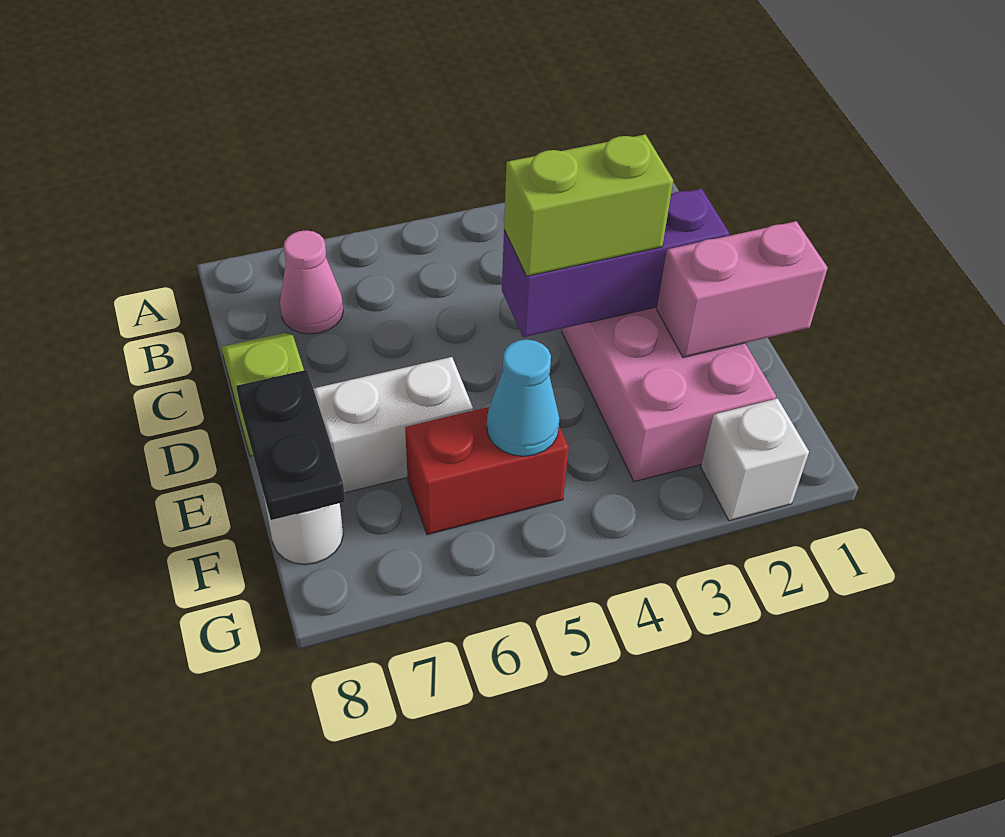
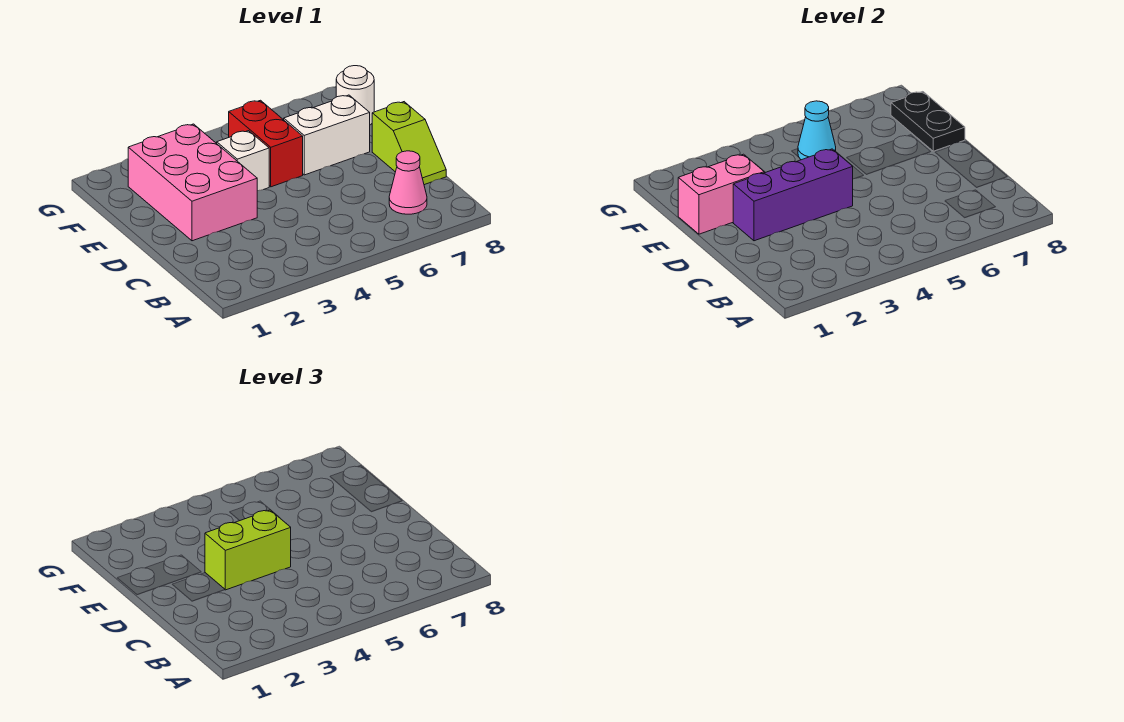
red brick F5:F6 level 1 -> red brick E5:F5 level 1
white brick G2 level 1 -> white brick E4 level 1

